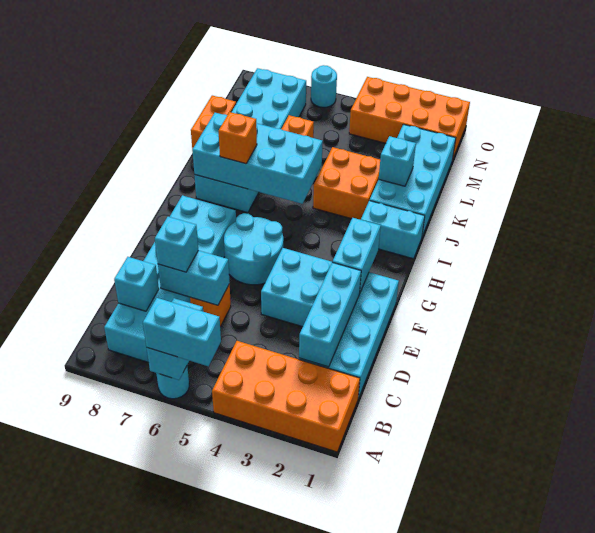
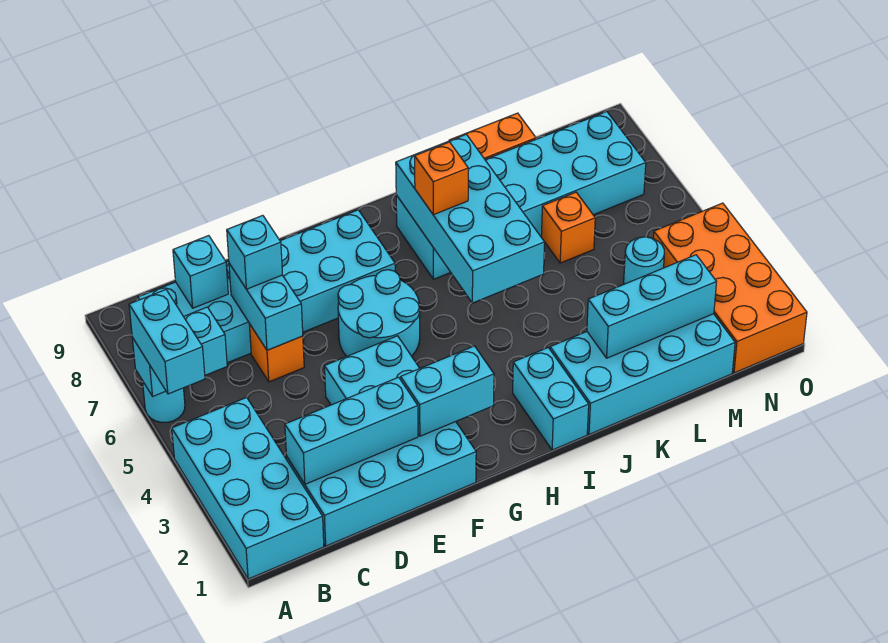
orange brick A1:B4 level 1 -> cyan brick A1:B4 level 1
orange brick J3:K4 level 1 -> none
cyan brick K2 level 2 -> cyan brick K2:M2 level 2
cyan round brick O6 level 1 -> cyan round brick M4 level 1

